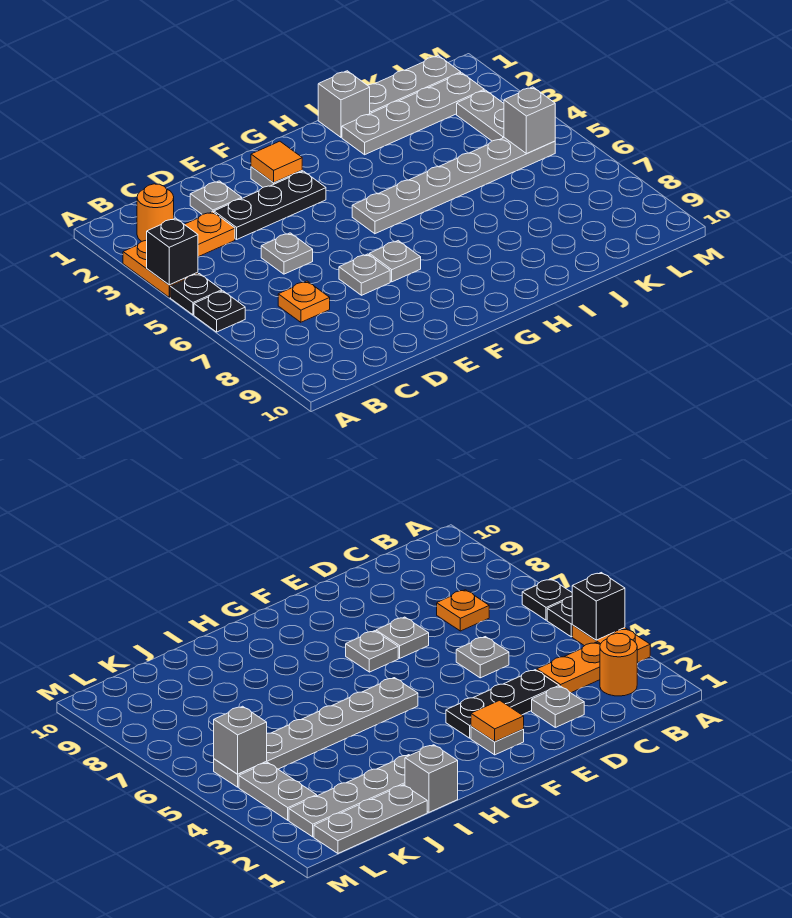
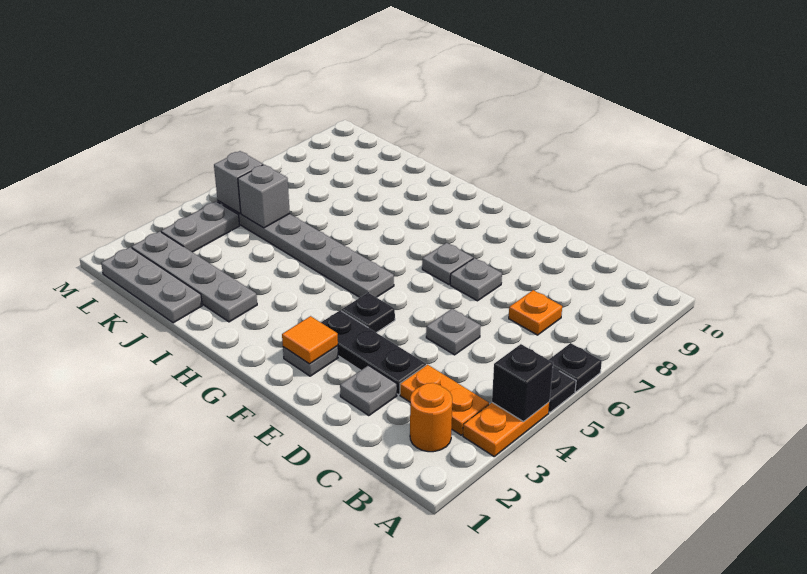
none -> black plate F4 level 1
grey brick I1 level 1 -> grey brick K5 level 2

